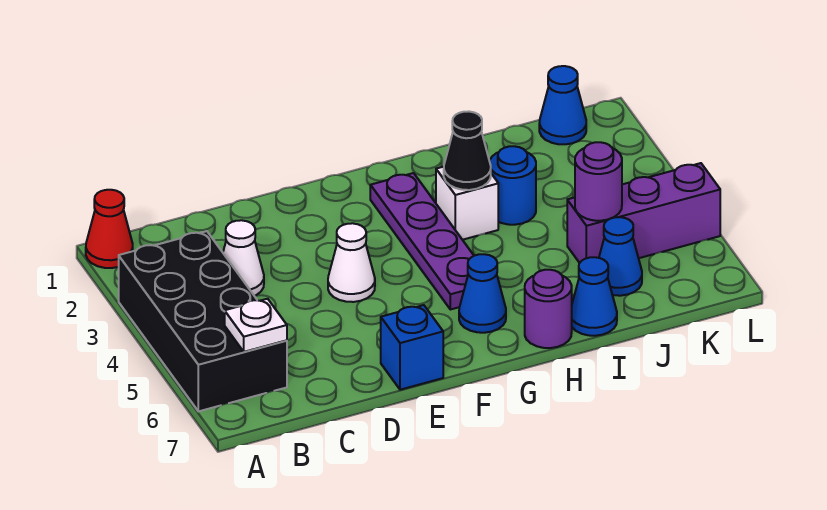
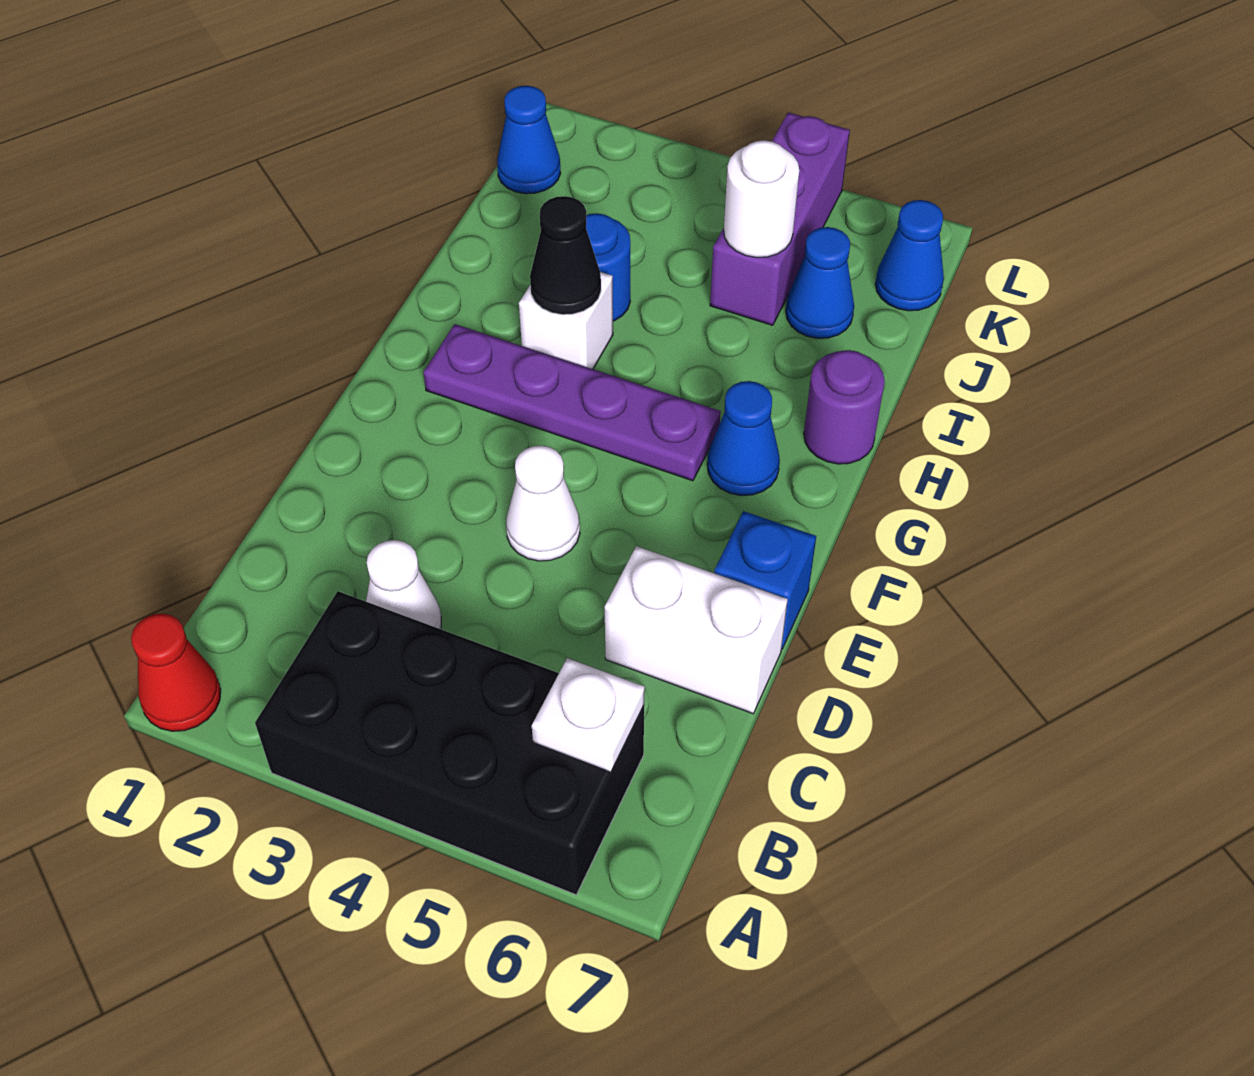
none -> white brick D6:D7 level 1
blue cone I7 level 1 -> blue cone K7 level 1
purple round brick J5 level 2 -> white round brick J5 level 2

